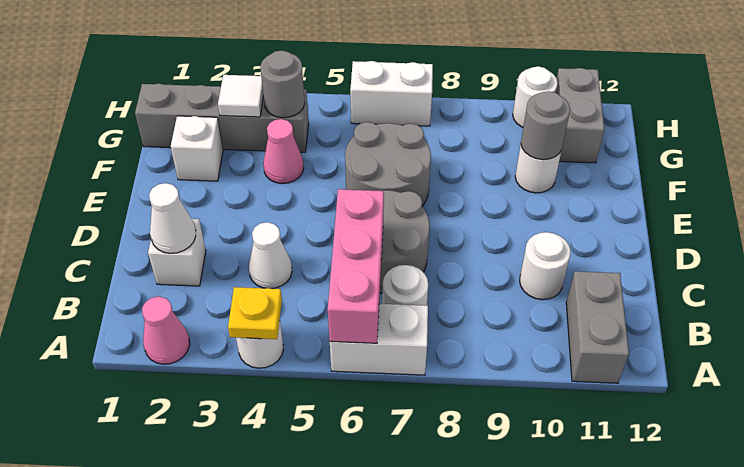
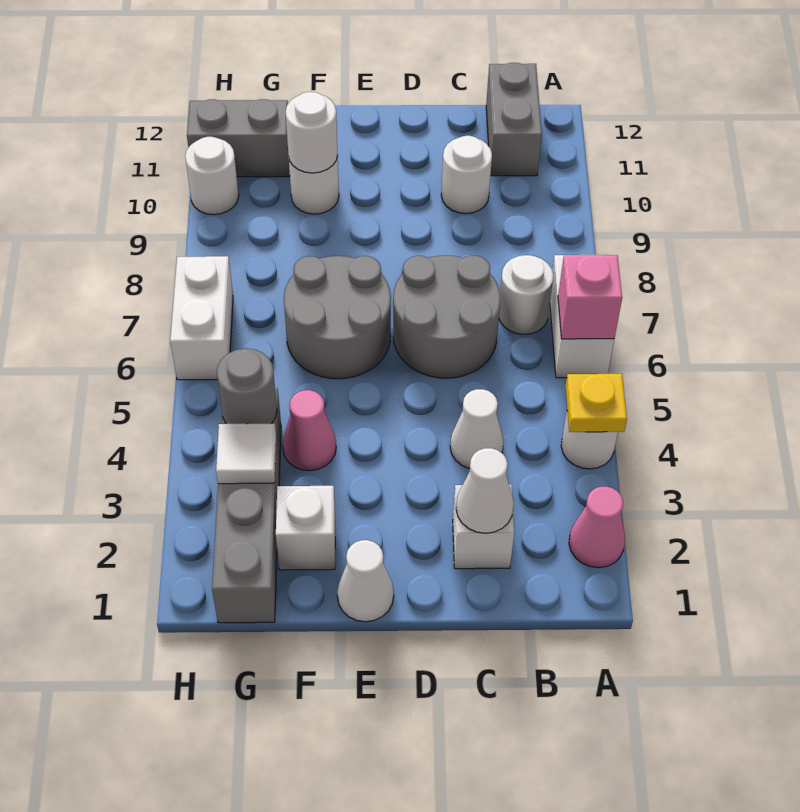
pink brick A6:C6 level 2 -> pink brick A6 level 2
grey brick A11:B11 level 1 -> grey brick B11:B12 level 1
none -> white cone E1 level 1
grey round brick F10 level 2 -> white round brick F10 level 2

